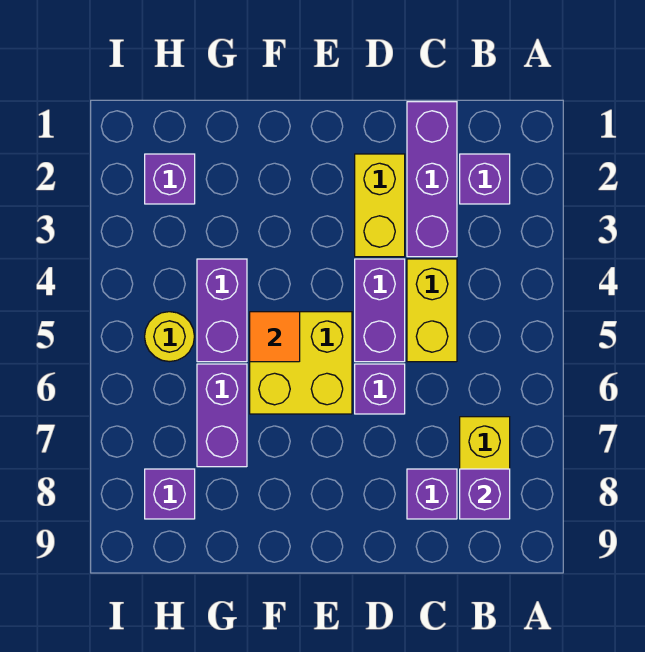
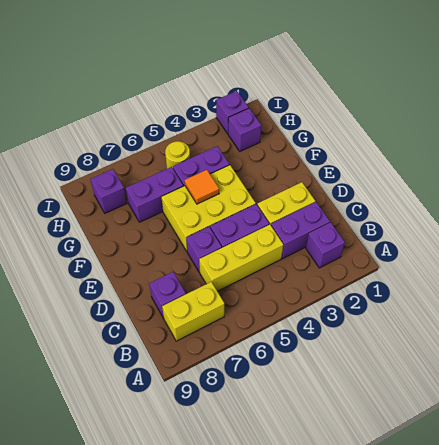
purple brick B8 level 2 -> purple brick I2 level 1
purple brick C1:C3 level 1 -> purple brick C2:C3 level 1
yellow brick C4:C5 level 1 -> yellow brick C4:C6 level 1
yellow brick E5:F6 level 1 -> yellow brick E4:F6 level 1

